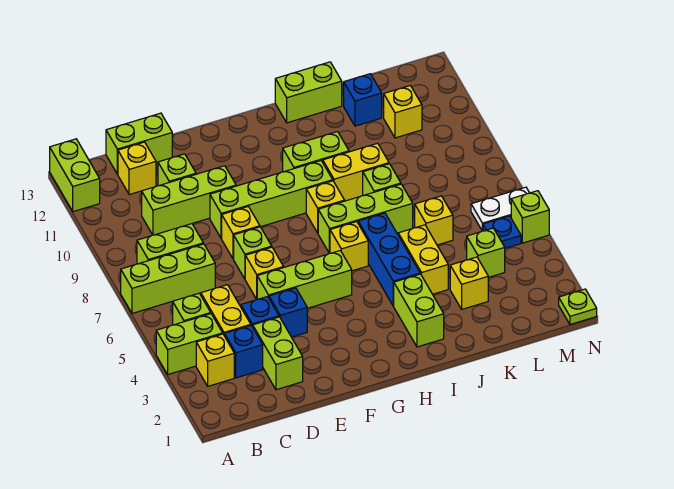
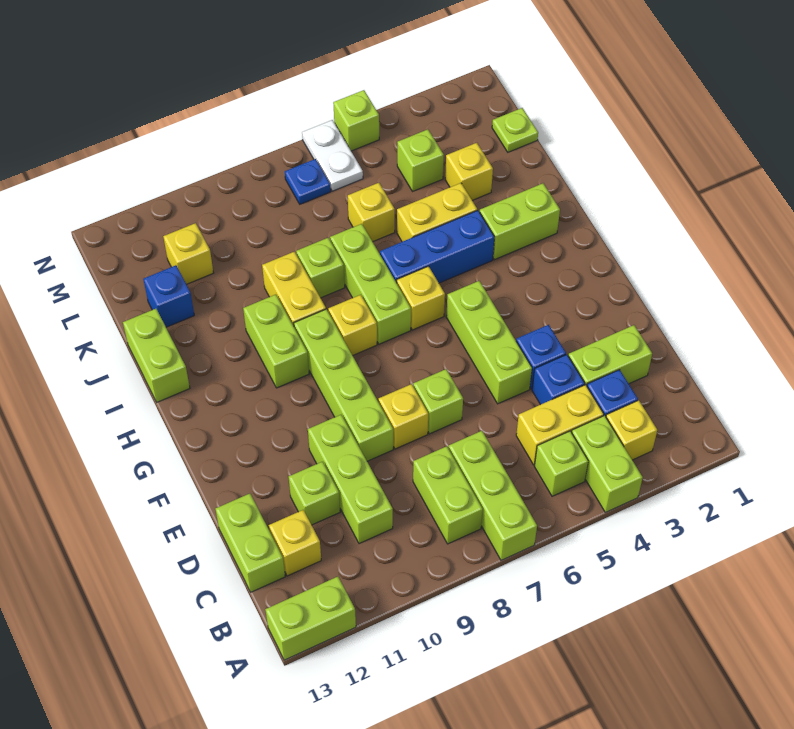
yellow brick E6 level 1 -> none
blue plate M5 level 1 -> blue plate M7 level 1
lime plate N1 level 1 -> lime plate L1 level 1

